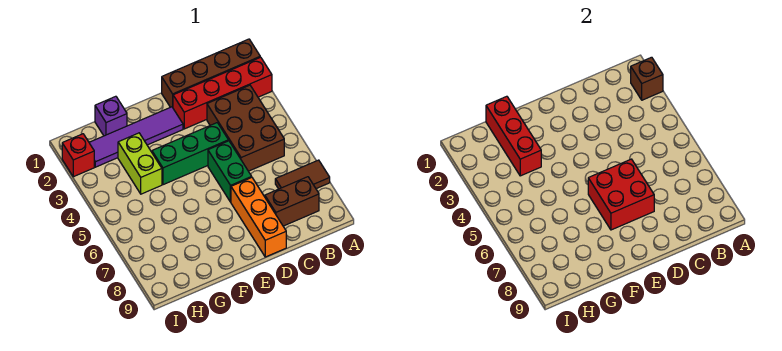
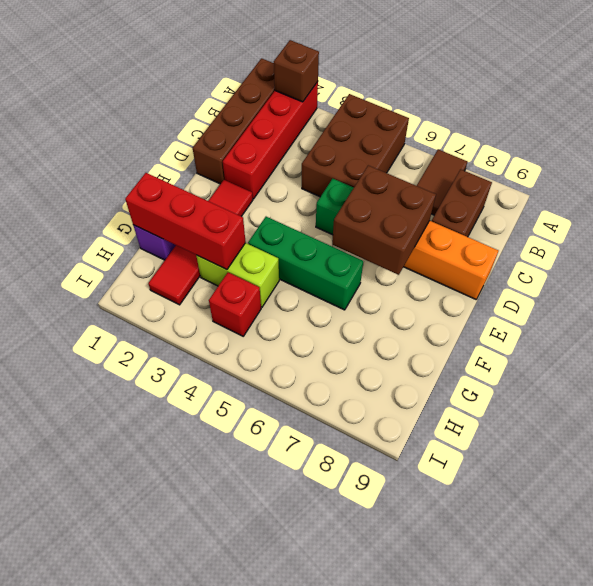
brown brick B3:C5 level 1 -> brown brick A4:C5 level 1
green brick D4:F4 level 1 -> green brick F4:F6 level 1
red brick D6:E7 level 2 -> brown brick D6:E7 level 2
purple tile E2:H2 level 1 -> red tile E2:H2 level 1
red brick I2 level 1 -> red brick H4 level 1

